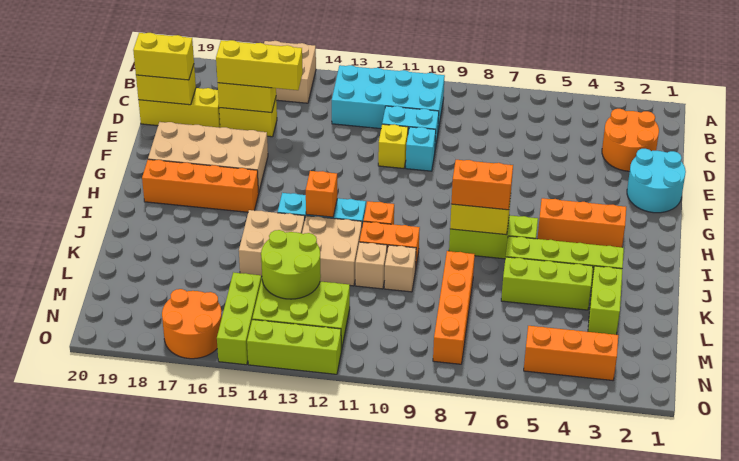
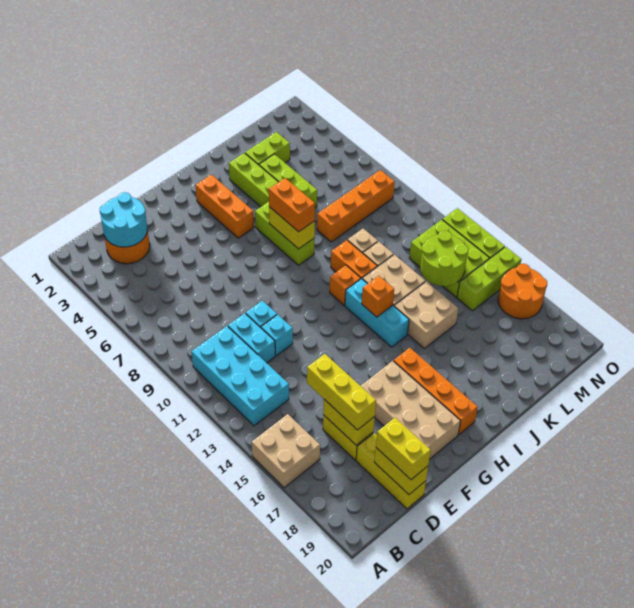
cyan round brick E1:F2 level 1 -> cyan round brick C2:D3 level 2
yellow brick E11 level 1 -> cyan brick E11 level 1
orange brick N3:N5 level 1 -> none

